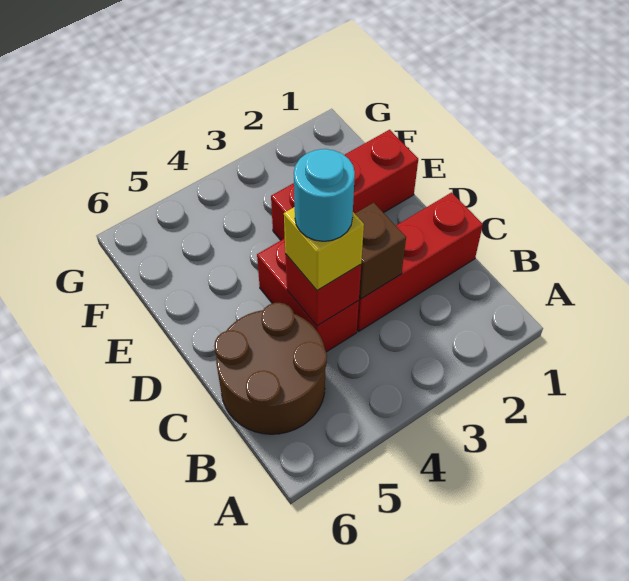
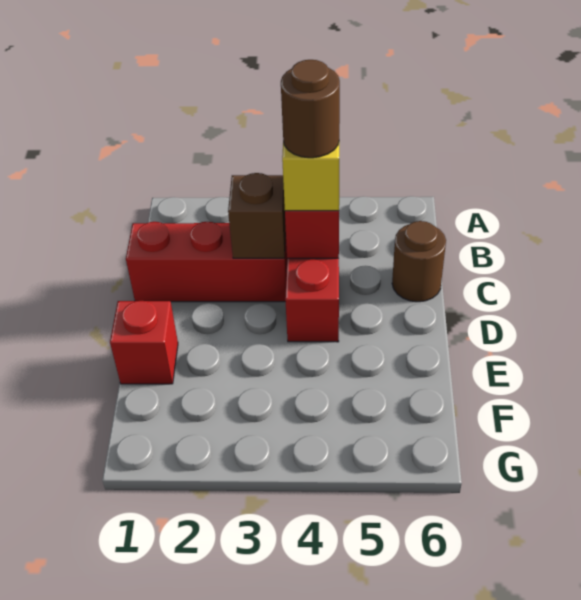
brown round brick B5:C6 level 1 -> brown round brick C6 level 1
cyan round brick C4 level 4 -> brown round brick C4 level 4
red brick E1:E3 level 1 -> red brick E1 level 1

